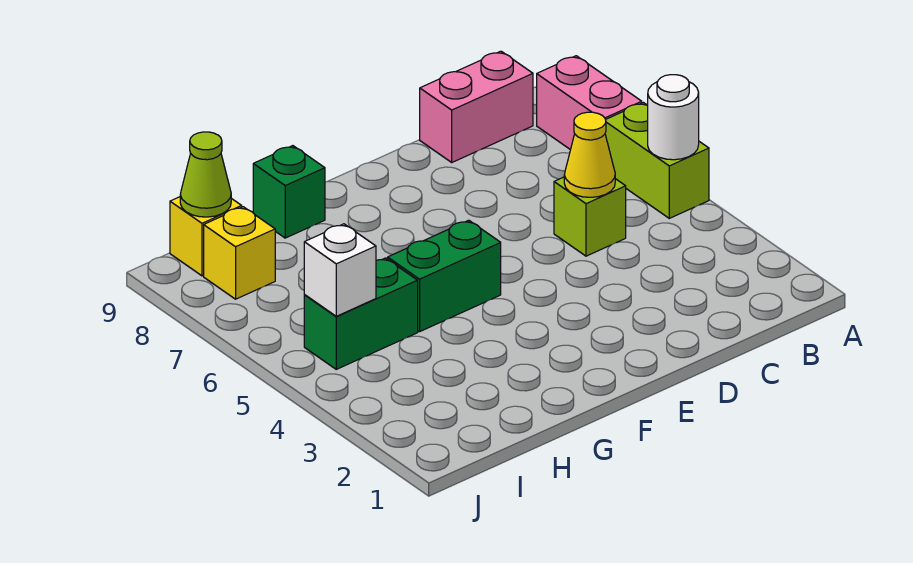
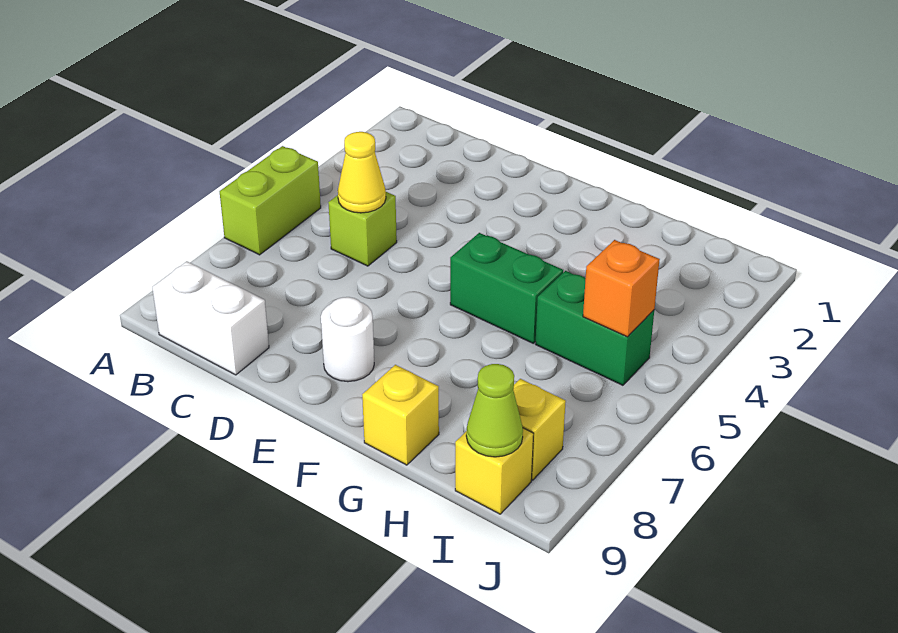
white round brick A5 level 2 -> white round brick E8 level 1
pink brick A7:A8 level 1 -> none
pink brick B9:C9 level 1 -> white brick B9:C9 level 1
green brick G9 level 1 -> yellow brick G9 level 1
white brick I5 level 2 -> orange brick I5 level 2

